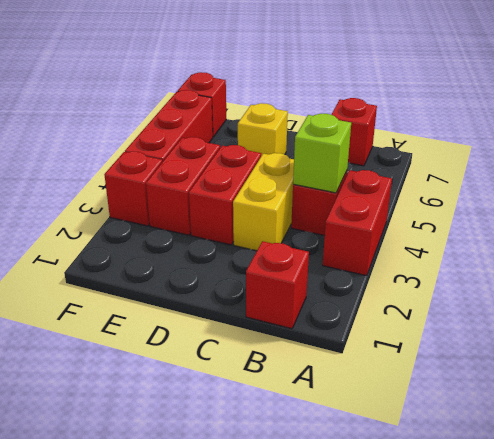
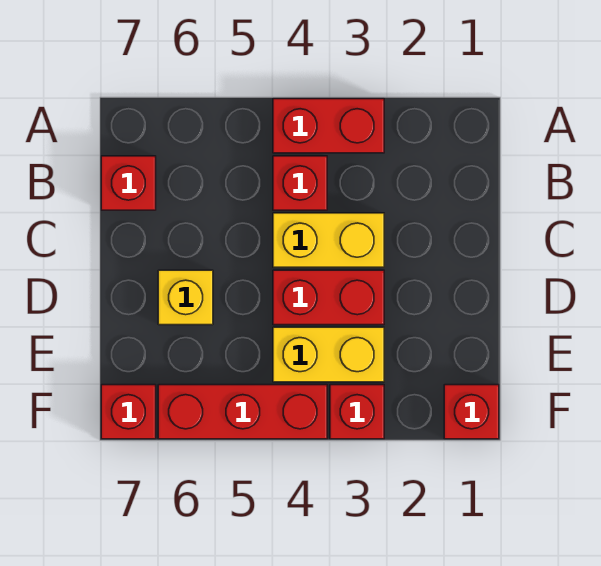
red brick B1 level 1 -> red brick F1 level 1
lime brick B4 level 2 -> none
red brick E3:E4 level 1 -> yellow brick E3:E4 level 1

